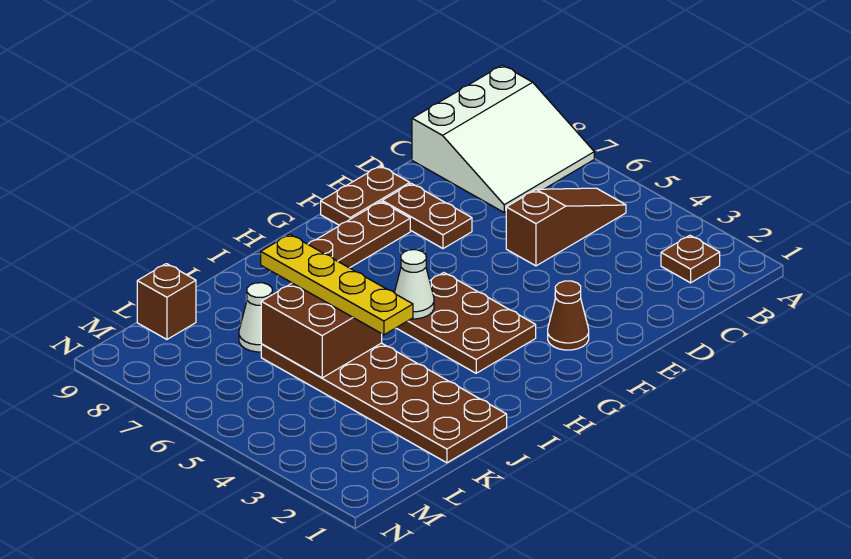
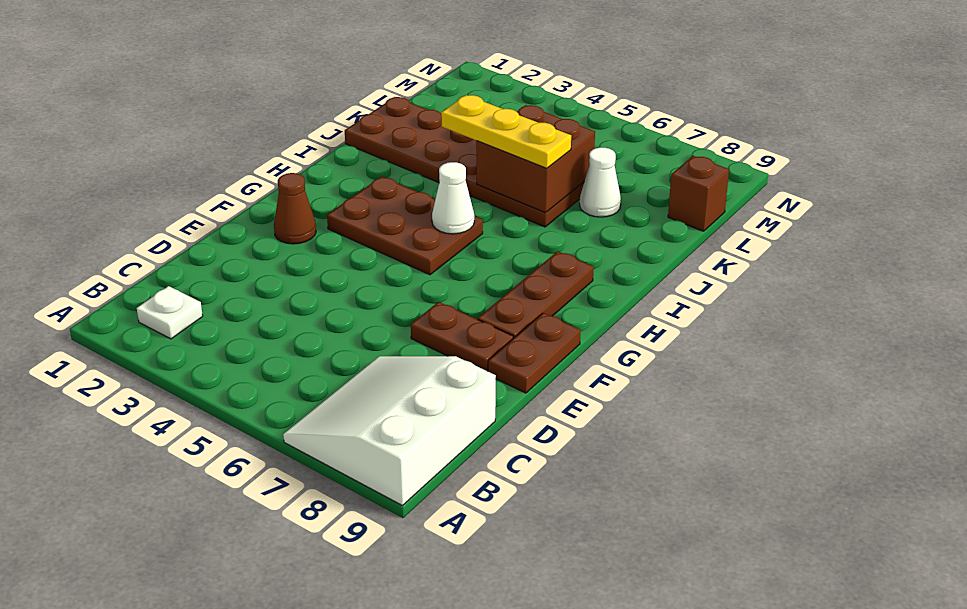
brown plate B2 level 1 -> white plate B2 level 1
brown slope B5:D5 level 1 top D -> none
yellow plate J4:J7 level 3 -> yellow plate J4:J6 level 3

